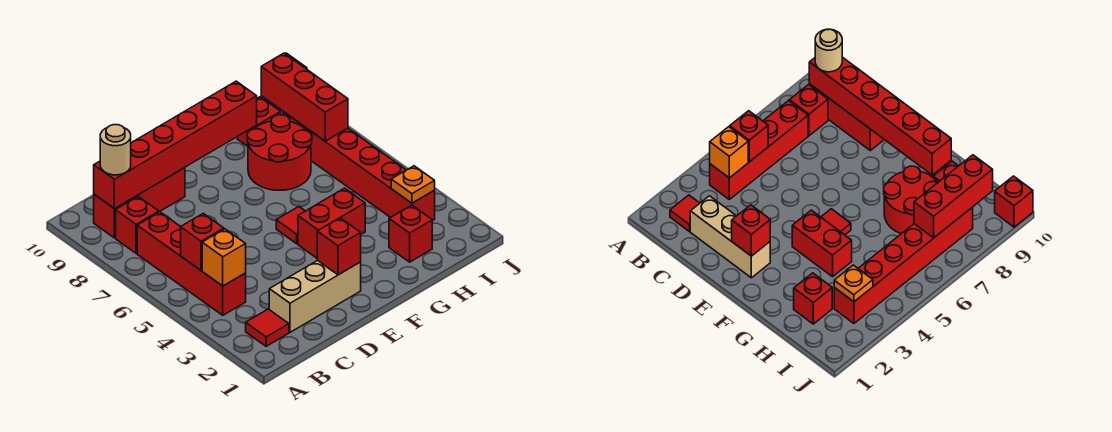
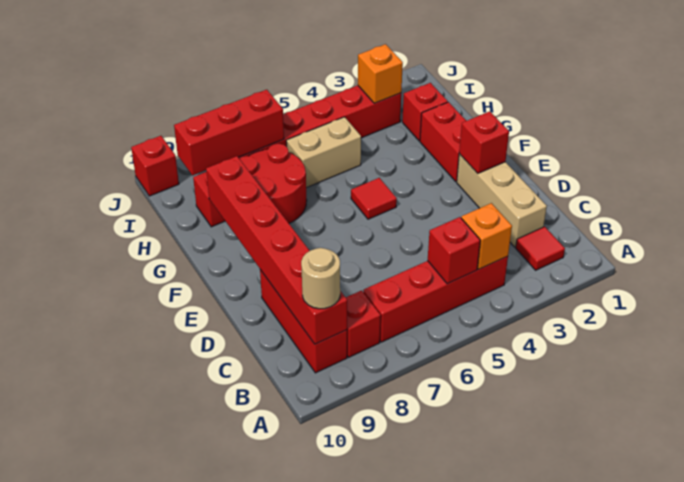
red brick F4:G4 level 1 -> red brick F2:G2 level 1
none -> tan brick H5:H6 level 1
orange plate I3 level 2 -> orange brick I3 level 2

